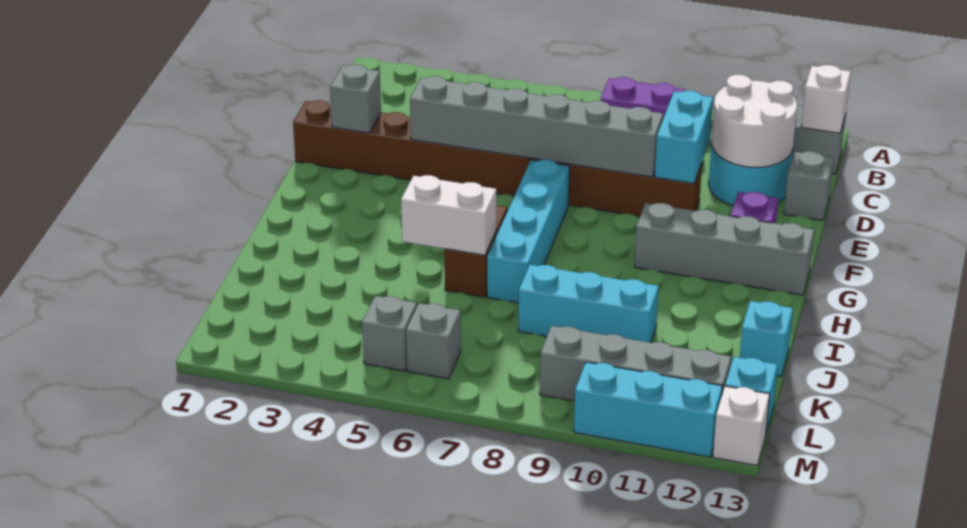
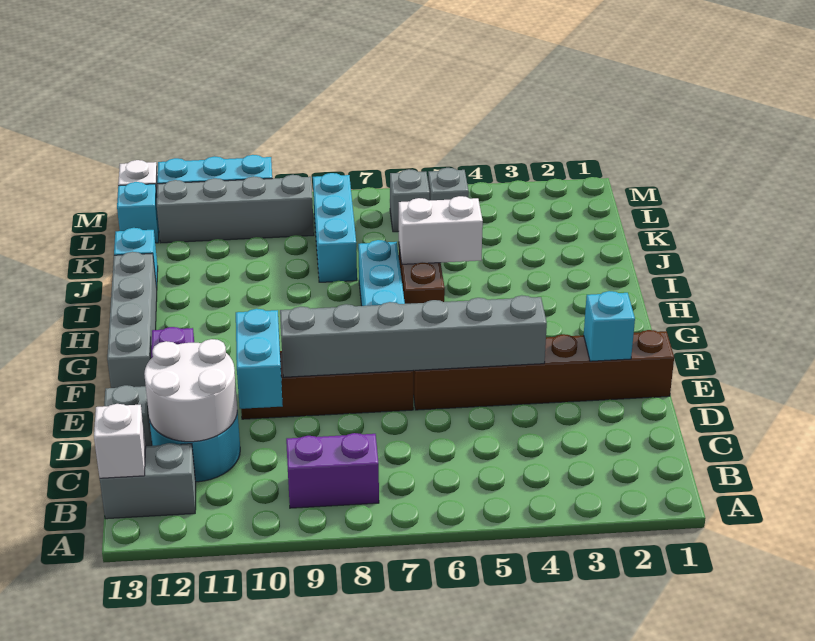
grey brick E2 level 2 -> cyan brick E2 level 2
grey brick G10:G13 level 1 -> grey brick F13:I13 level 1
cyan brick J8:J10 level 1 -> cyan brick J8:L8 level 1

